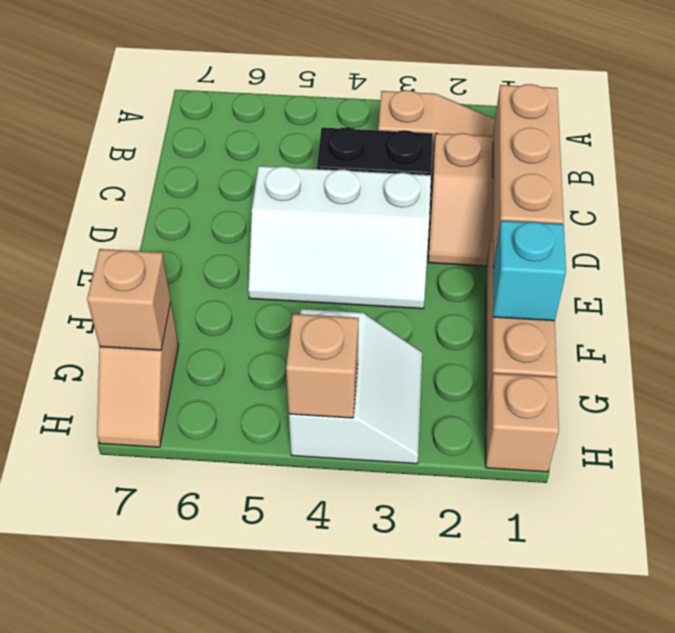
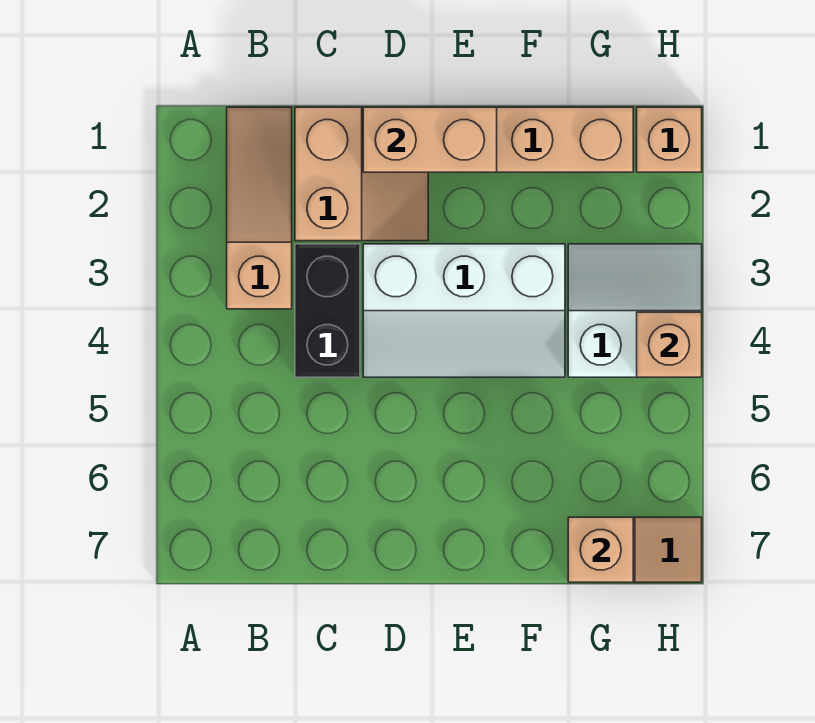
tan brick C1:E1 level 2 -> tan brick D1:E1 level 2
white slope D3:E5 level 1 top D -> white slope D3:F4 level 1 top 3
cyan brick F1 level 2 -> none

